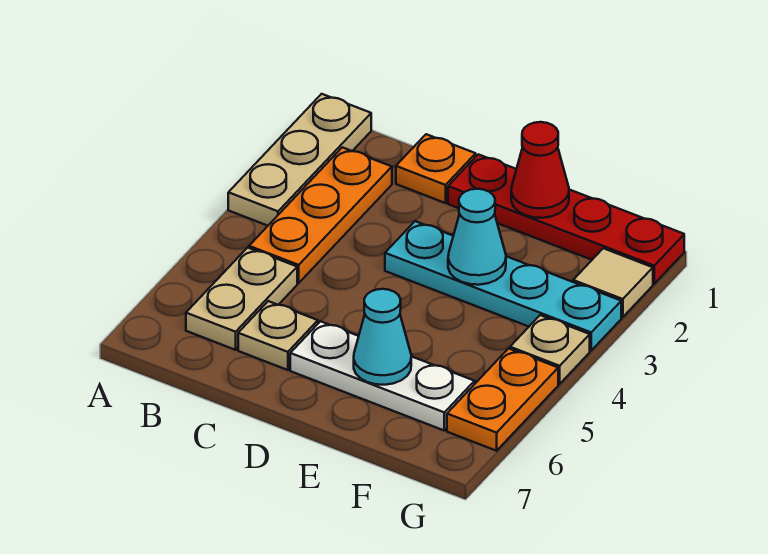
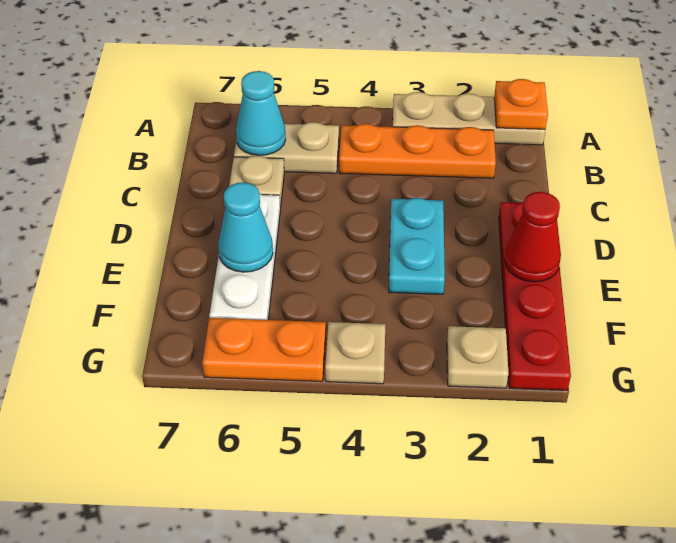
orange plate C1 level 1 -> orange plate A1 level 2
cyan plate D3:G3 level 1 -> cyan plate D3:E3 level 1
cyan cone E3 level 2 -> cyan cone B6 level 2
tan tile G2 level 1 -> tan plate G2 level 1

